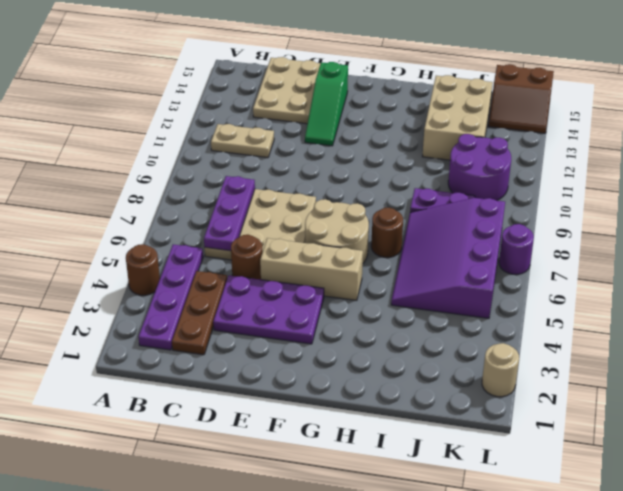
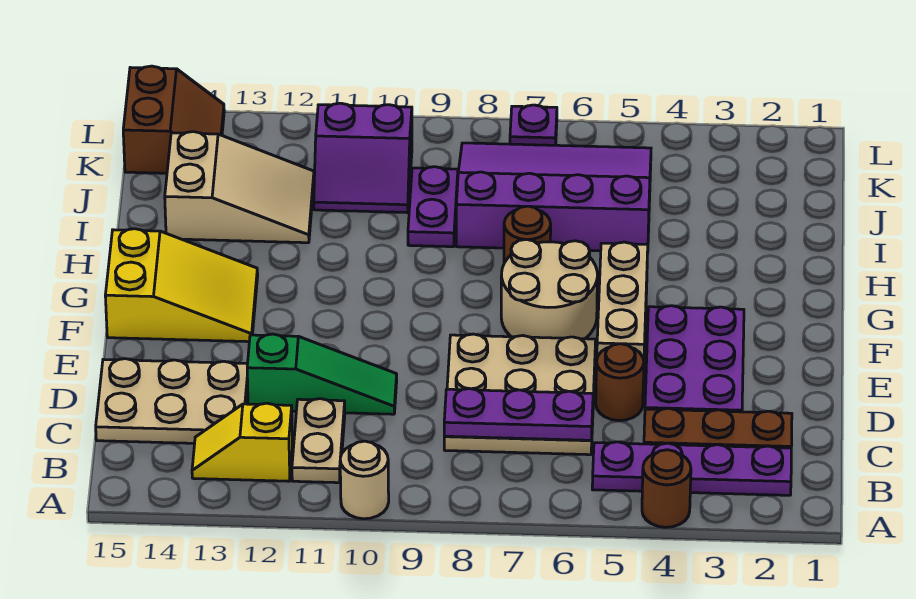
none -> yellow slope B12:B13 level 1 top 12
green slope E12:E14 level 1 top 14 -> green slope D10:D12 level 1 top 12
none -> yellow slope F13:G15 level 1 top 15
purple slope I5:K8 level 1 top K -> purple slope I5:K8 level 1 top I
tan brick I12:J14 level 1 -> tan slope I12:J14 level 1 top 14
purple round brick J10:K11 level 1 -> purple slope J10:K11 level 1 top K
tan round brick L2 level 1 -> tan round brick A10 level 1
purple round brick L7 level 1 -> purple plate L7 level 1

